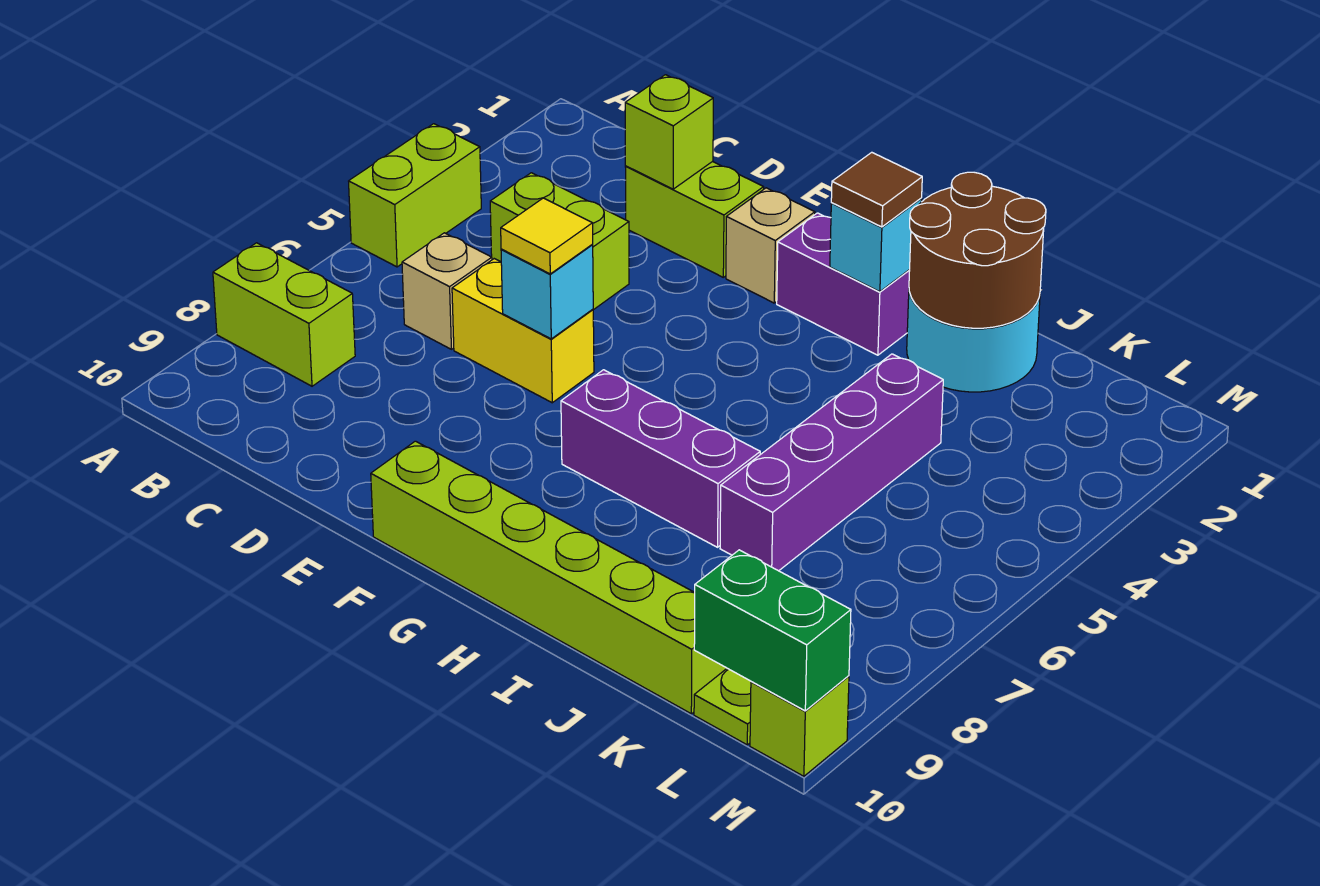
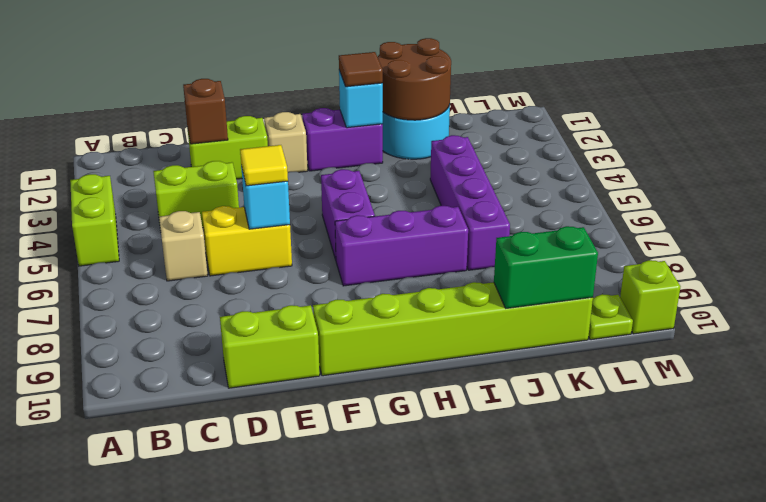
lime brick A8:B8 level 1 -> lime brick D10:E10 level 1
lime brick D2 level 2 -> brown brick D2 level 2
none -> purple brick G5:G6 level 1
green brick L10:M10 level 2 -> green brick J10:K10 level 2

